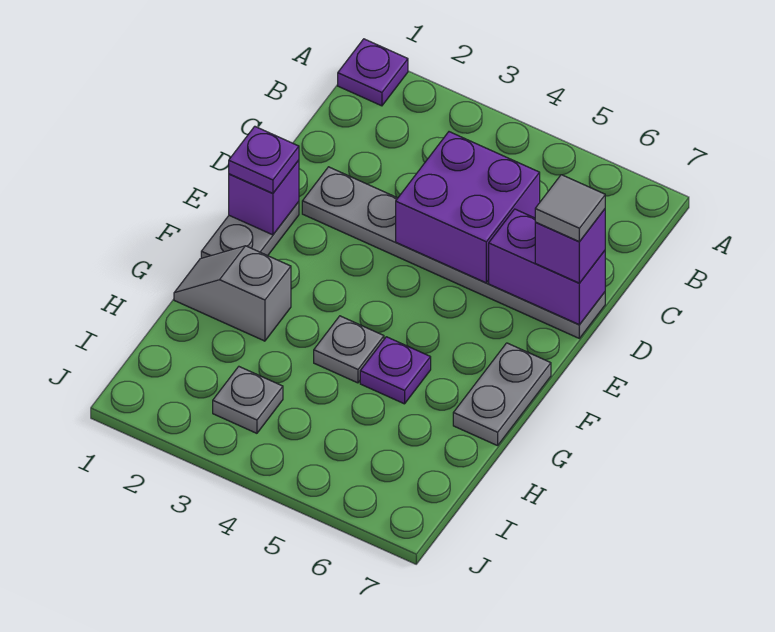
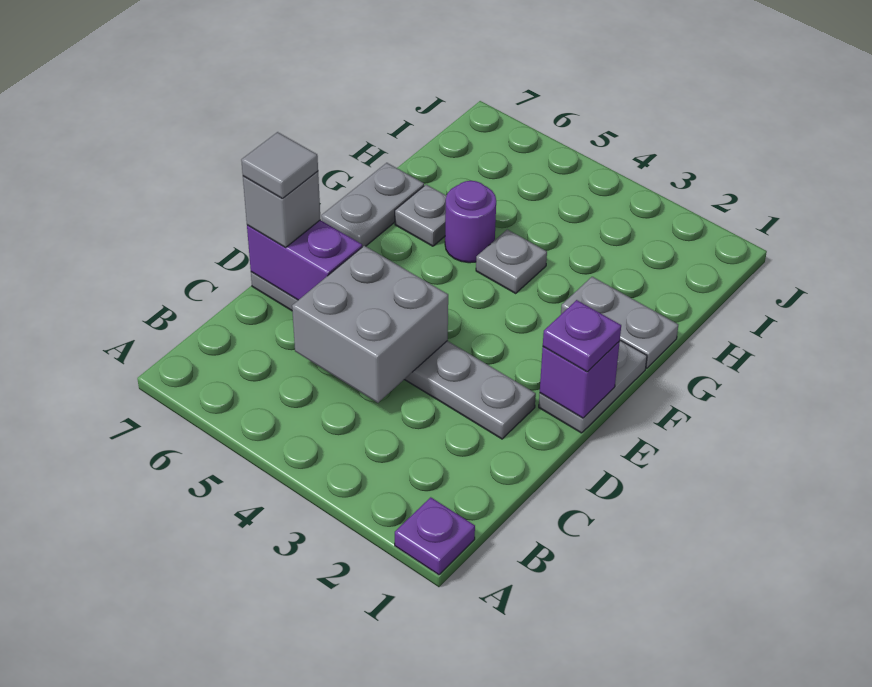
purple brick C4:D5 level 2 -> grey brick C4:D5 level 2
purple brick D7 level 3 -> grey brick D7 level 3
grey slope G1:G2 level 1 top 2 -> grey plate G1:G2 level 1
purple plate G5 level 1 -> purple round brick G5 level 1
grey plate I3 level 1 -> grey plate G6 level 1

